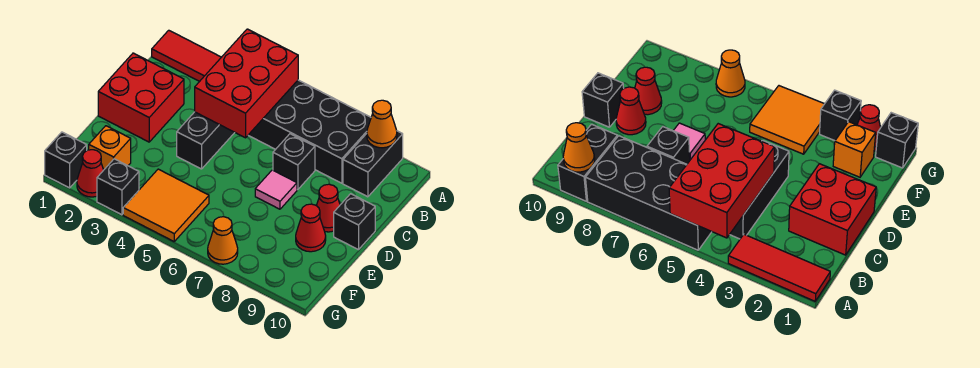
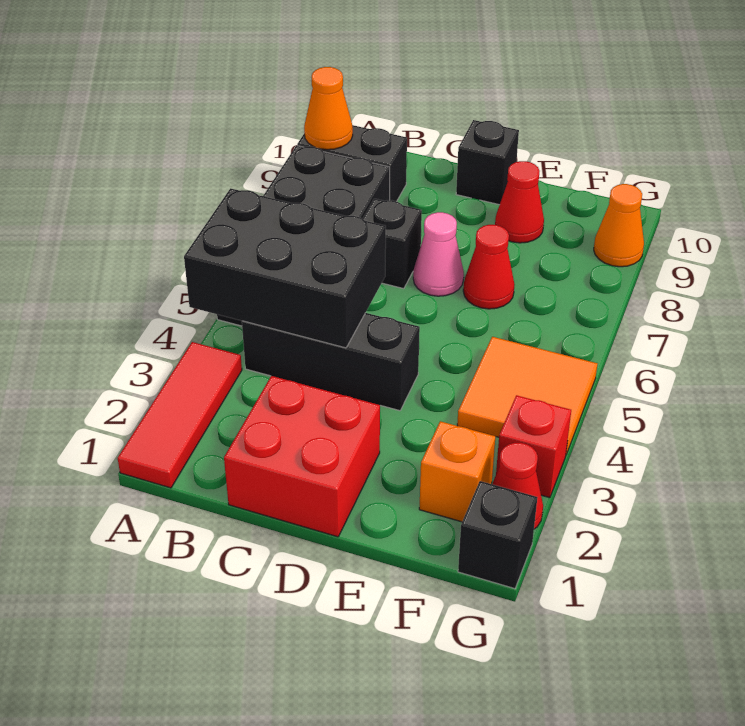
red brick A4:C5 level 2 -> black brick A4:C5 level 2
pink tile D7 level 1 -> pink cone D7 level 1
red cone D9 level 1 -> red cone E7 level 1
black brick G3 level 1 -> red brick G3 level 1
orange cone G7 level 1 -> orange cone G9 level 1

